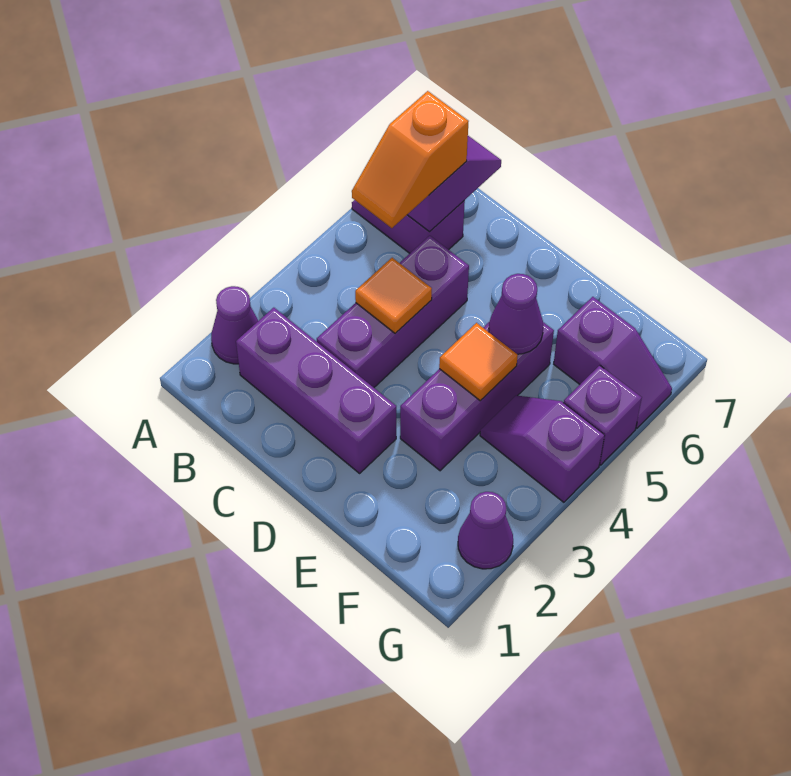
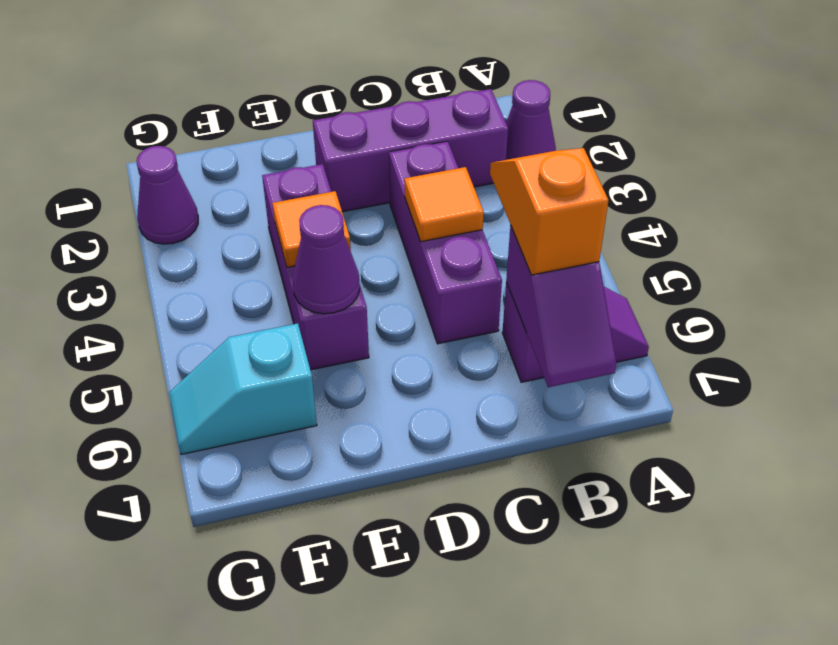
purple slope F4:G4 level 1 top G -> none
purple slope F6:G6 level 1 top F -> cyan slope F6:G6 level 1 top F
purple brick G5 level 1 -> none

